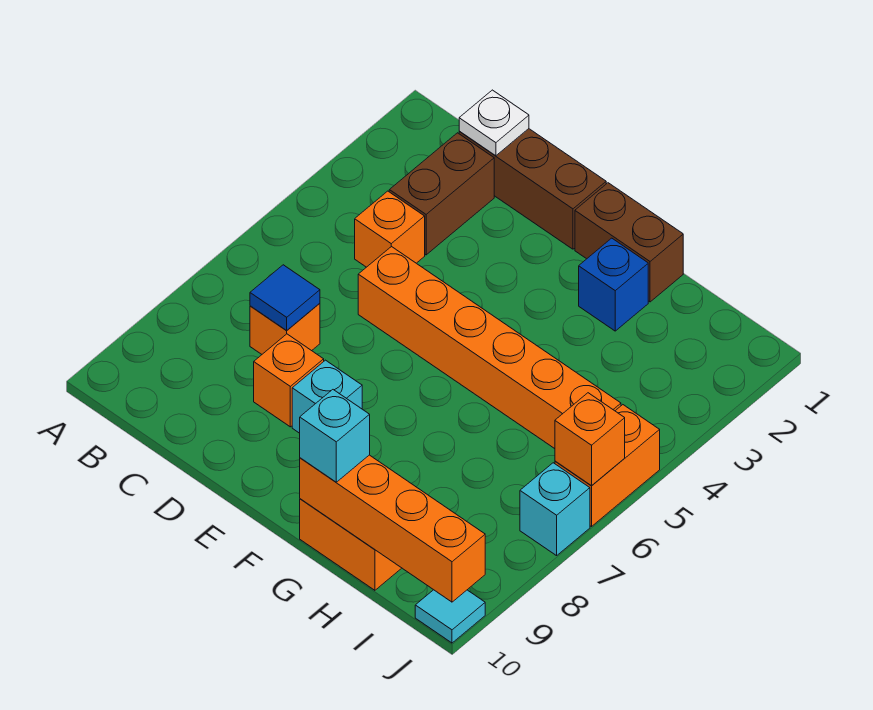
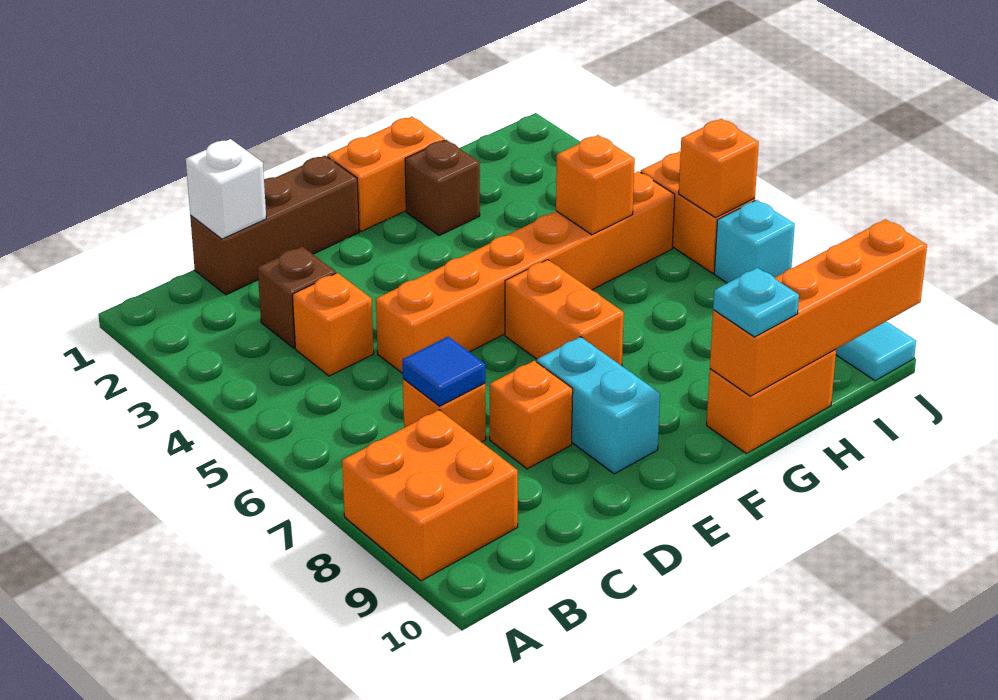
none -> orange brick A8:B9 level 1
white plate C1 level 2 -> white brick C1 level 2
brown brick C2:C3 level 1 -> brown brick C3 level 1
cyan brick E8 level 1 -> cyan brick E8:E9 level 1
brown brick F1:G1 level 1 -> orange brick F1:G1 level 1
none -> orange brick F6:F7 level 1
blue brick G2 level 1 -> brown brick G2 level 1
cyan brick G10 level 3 -> cyan plate G10 level 3
none -> orange brick H5 level 2

